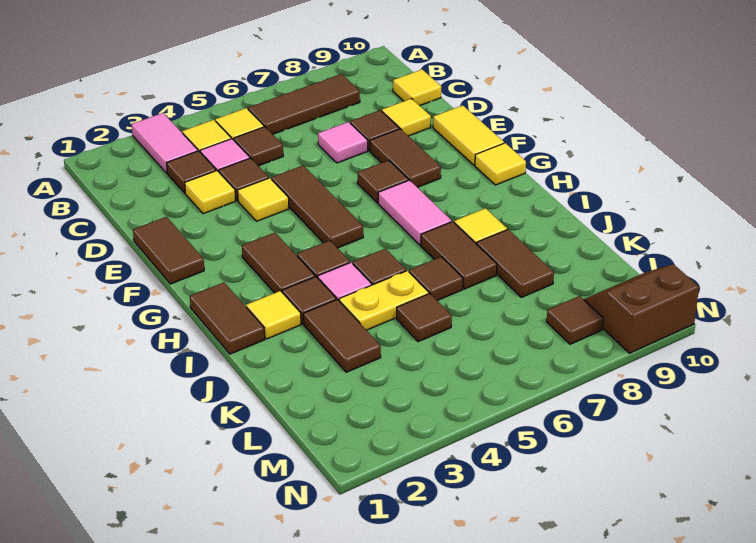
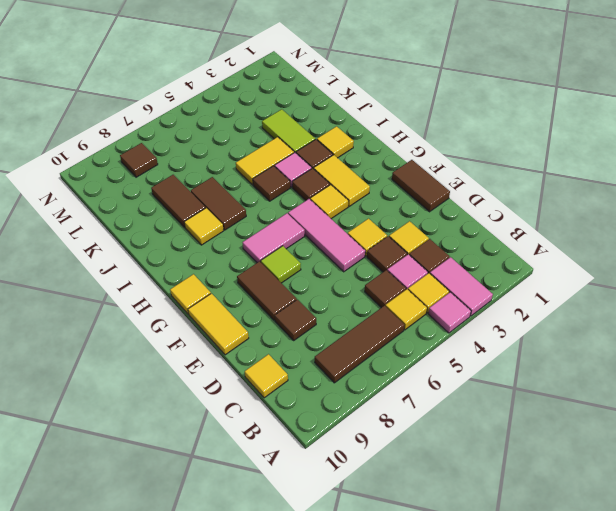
pink tile D7 level 1 -> pink tile A4 level 1
yellow tile D9 level 1 -> yellow tile G4 level 1
brown tile E5:G5 level 1 -> pink tile E5:G5 level 1
brown tile F7 level 1 -> lime tile F7 level 1
brown tile G3:H3 level 1 -> yellow tile G3:H3 level 1
pink tile G7:H7 level 1 -> pink tile G6:G7 level 1
brown tile H1:I1 level 1 -> none
brown tile J3:K3 level 1 -> lime tile J3:K3 level 1
yellow plate J4:J5 level 1 -> yellow tile J4:J5 level 1
brown tile J6 level 1 -> none
brown tile K5 level 1 -> none
brown slope M9:N10 level 1 top N -> none

